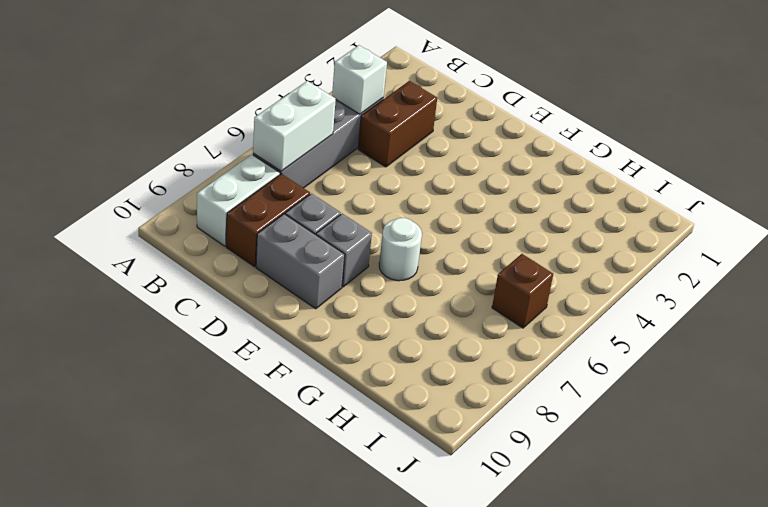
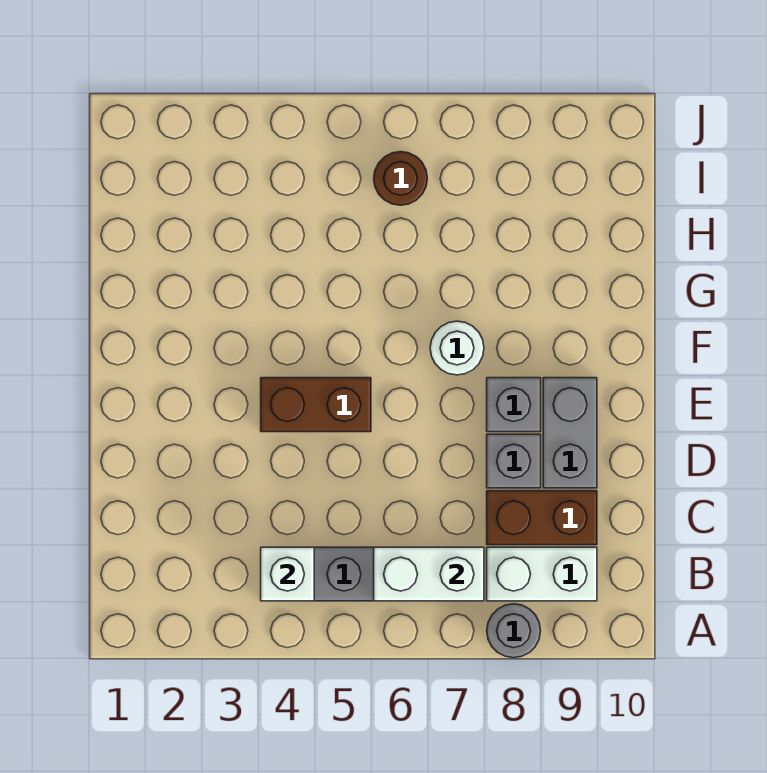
none -> grey round brick A8 level 1
brown brick C3:C4 level 1 -> brown brick E4:E5 level 1
brown brick I6 level 1 -> brown round brick I6 level 1

